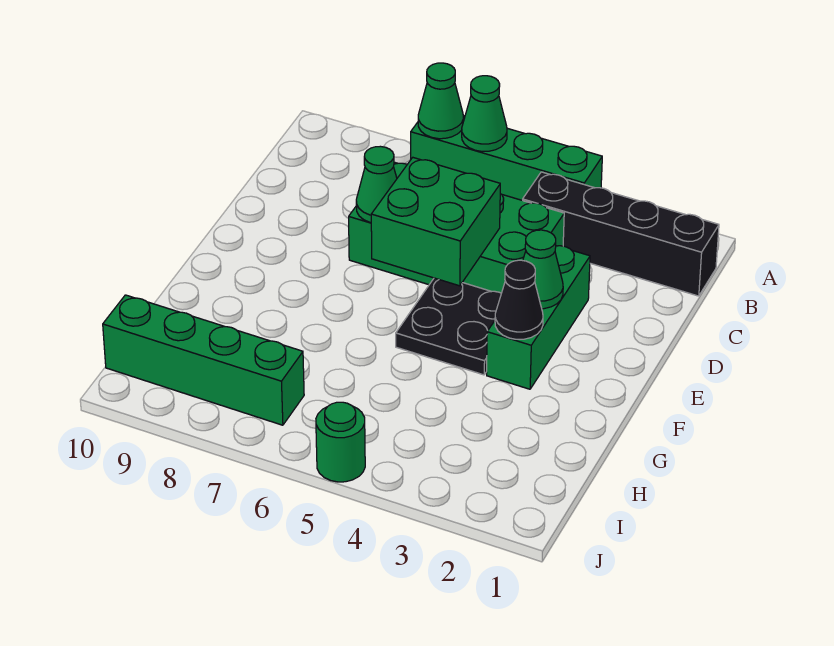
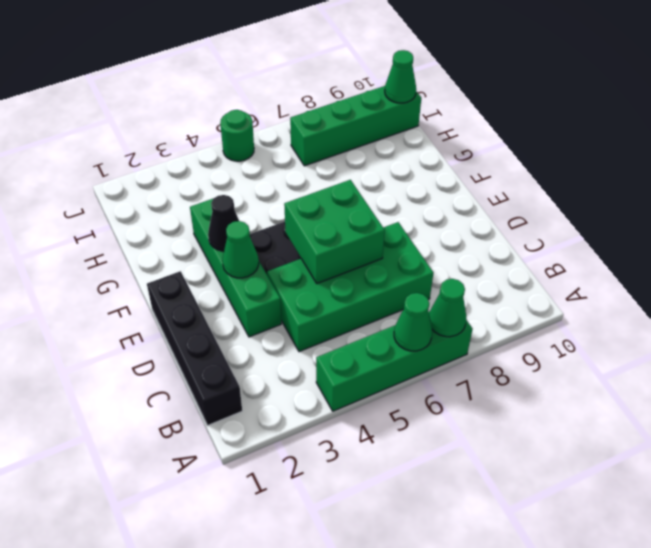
black brick B1:B4 level 1 -> black brick B1:E1 level 1
green brick D3:F3 level 1 -> green brick D3:G3 level 1
green cone D7 level 2 -> green cone I10 level 2

